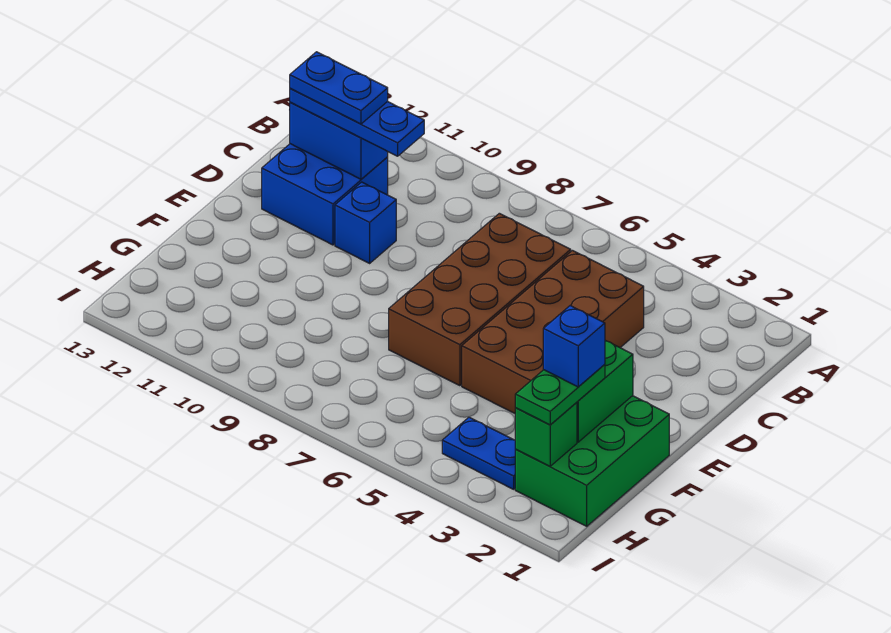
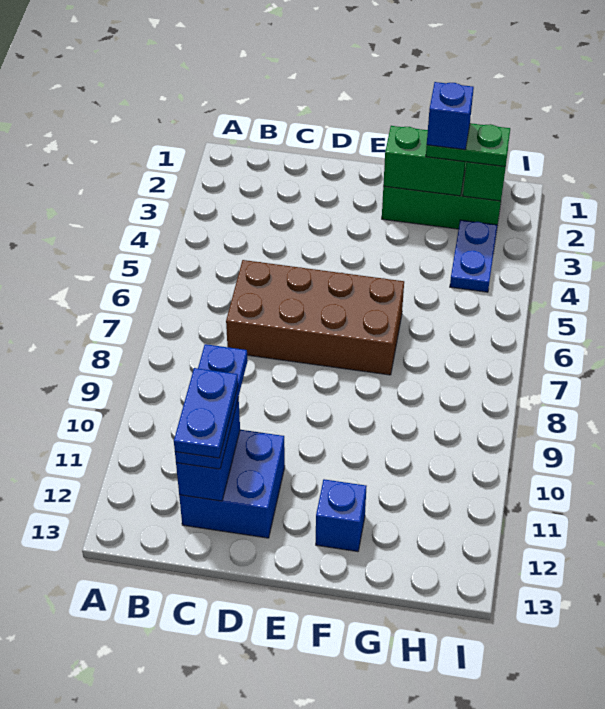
brown brick C4:F5 level 1 -> none
blue brick D10 level 1 -> blue brick F12 level 1

